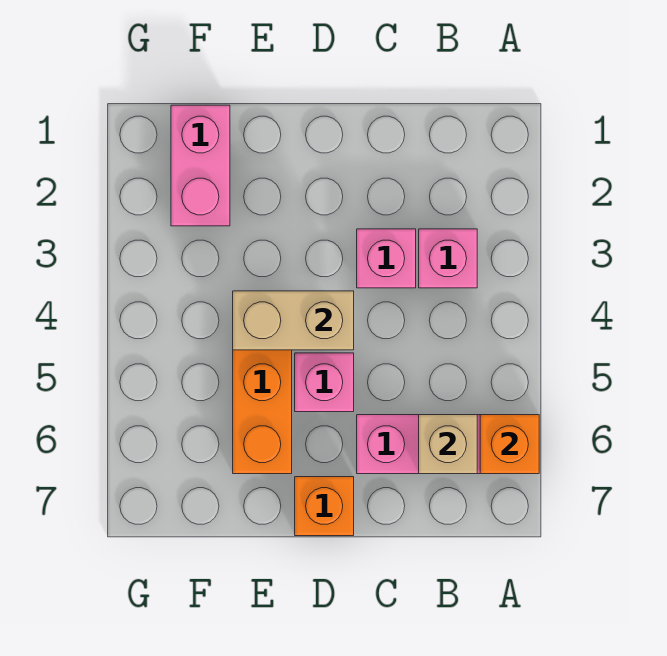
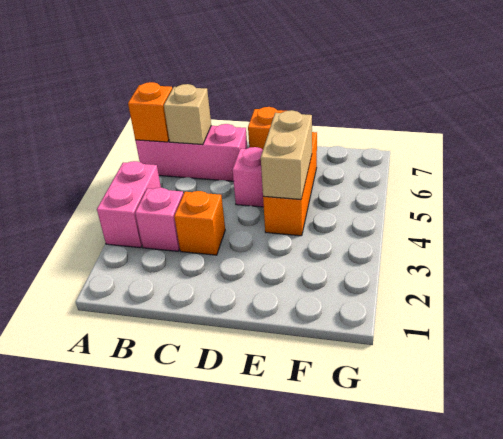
pink brick C3 level 1 -> orange brick C3 level 1
tan brick D4:E4 level 2 -> tan brick E4:E5 level 2
pink brick F1:F2 level 1 -> pink brick A3:A4 level 1

